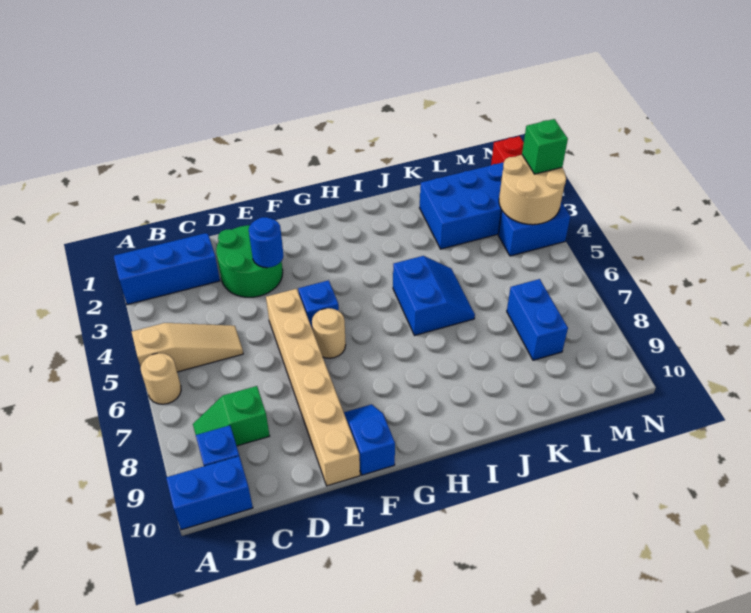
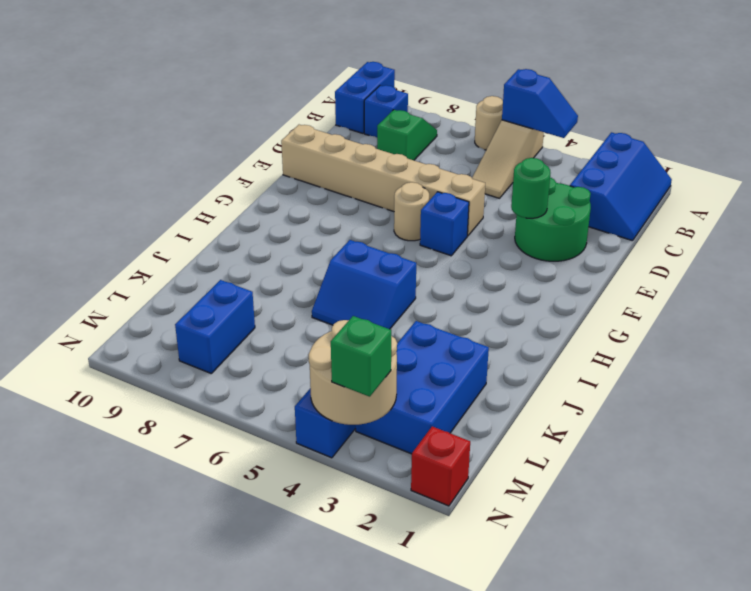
blue round brick E3 level 2 -> green round brick E3 level 2
blue slope F9:F10 level 1 top 10 -> blue slope A4:A5 level 2 top 5
blue brick L7:L8 level 1 -> blue brick L8:M8 level 1

